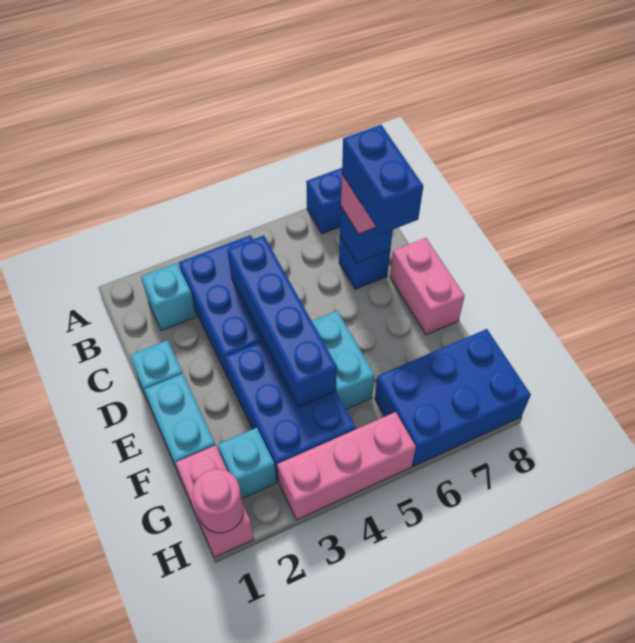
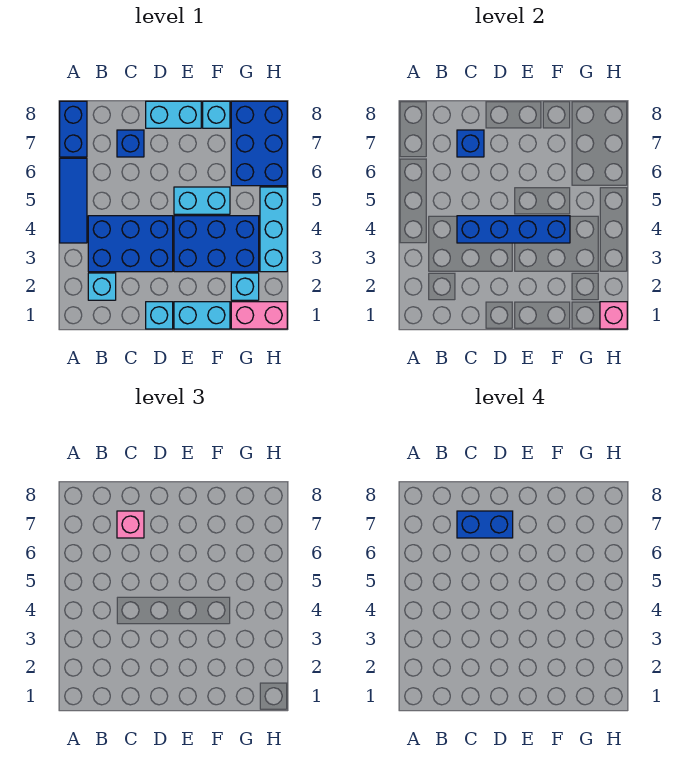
none -> blue tile A4:A6 level 1
pink brick D8:E8 level 1 -> cyan brick D8:E8 level 1
none -> cyan brick F8 level 1
pink round brick H1 level 2 -> pink brick H1 level 2
pink brick H3:H5 level 1 -> cyan brick H3:H5 level 1

